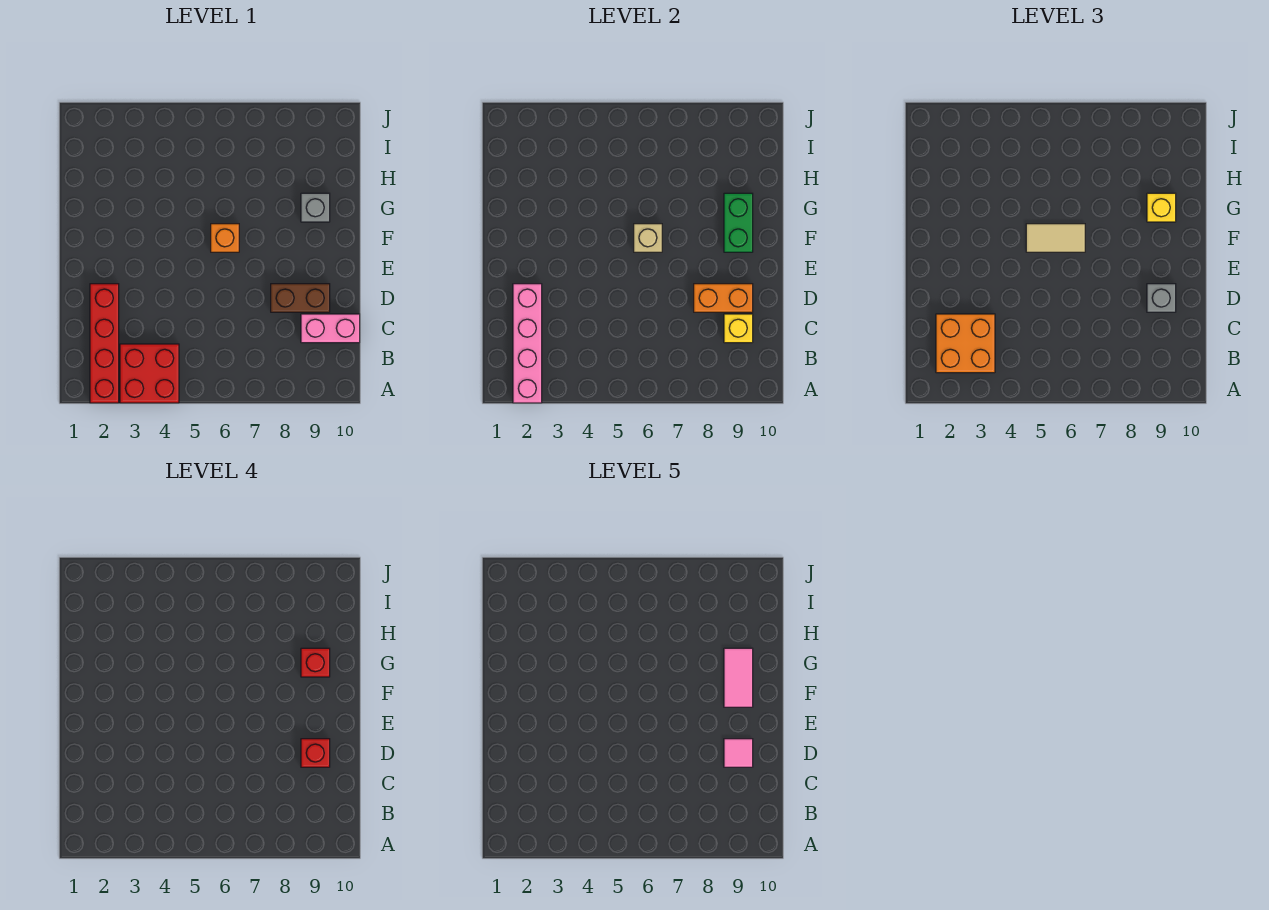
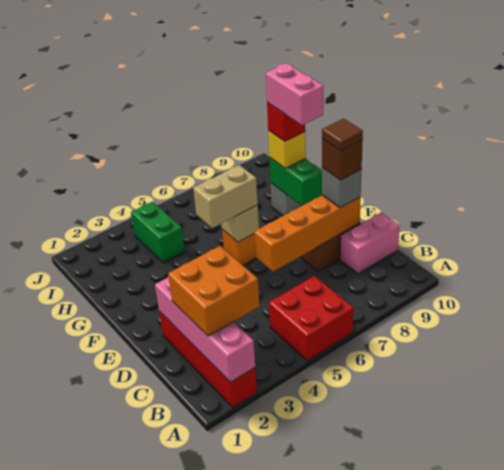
red brick A3:B4 level 1 -> red brick A5:B6 level 1
yellow brick C9 level 2 -> none
orange brick D8:D9 level 2 -> orange brick D6:D9 level 2
red brick D9 level 4 -> brown brick D9 level 4
pink tile D9 level 5 -> brown tile D9 level 5
tan tile F5:F6 level 3 -> tan brick F5:F6 level 3
pink tile F9:G9 level 5 -> pink brick F9:G9 level 5
none -> green brick H4:I4 level 1

